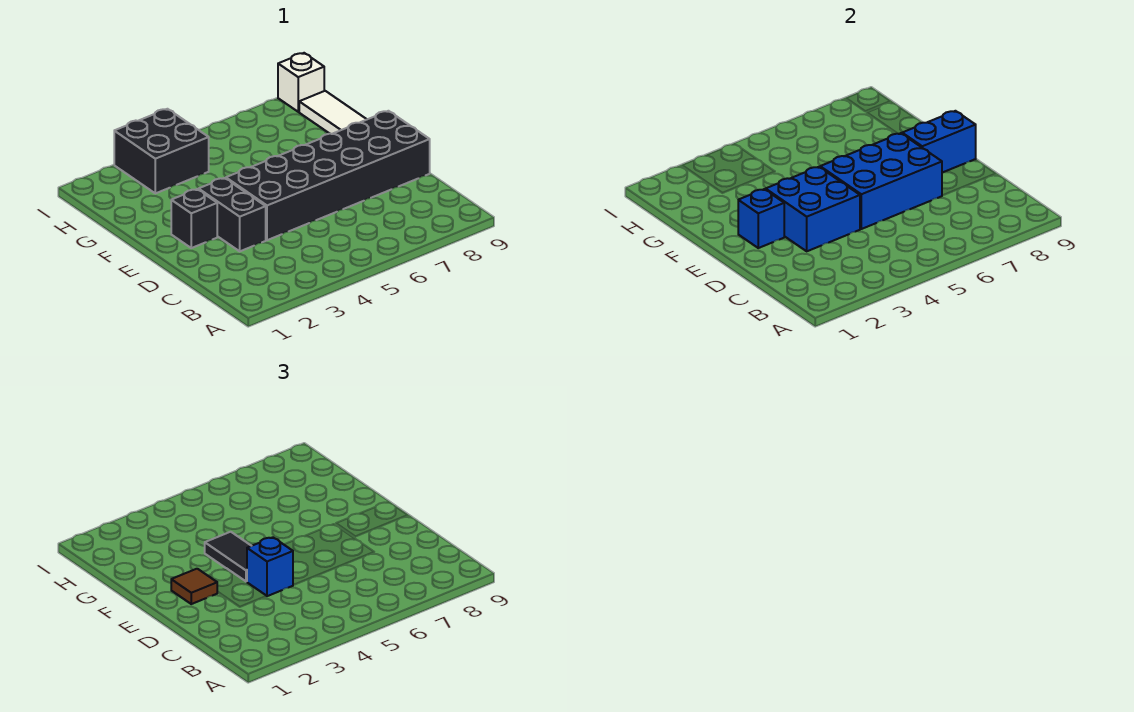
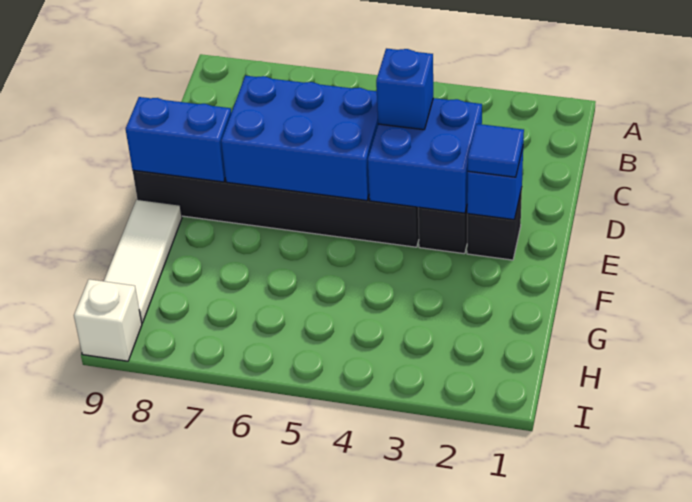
brown tile E2 level 3 -> blue tile E2 level 3
black tile E4:F4 level 3 -> none
black brick H3:I4 level 1 -> none

